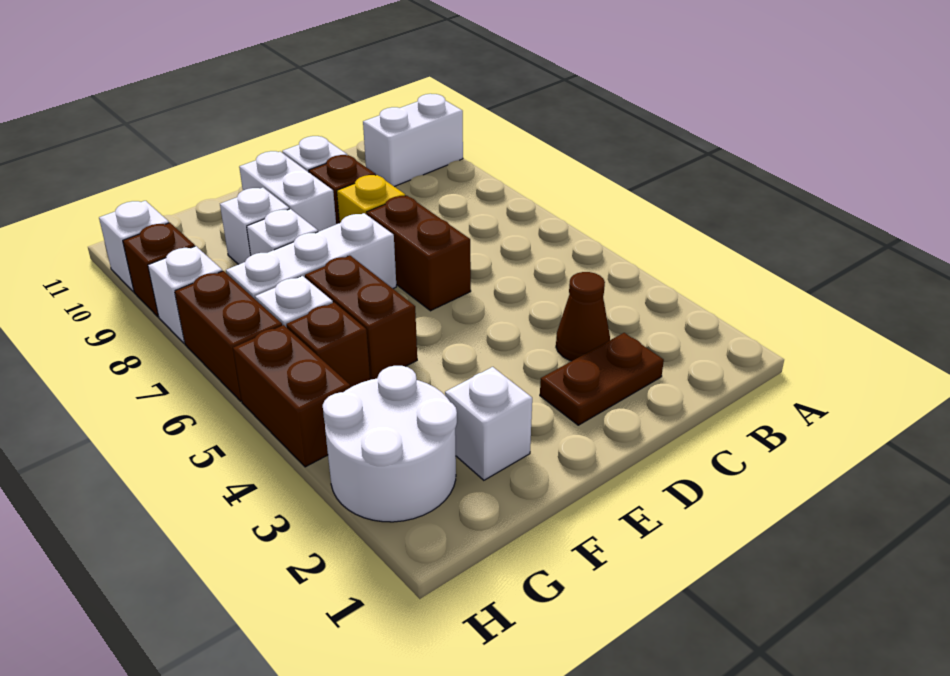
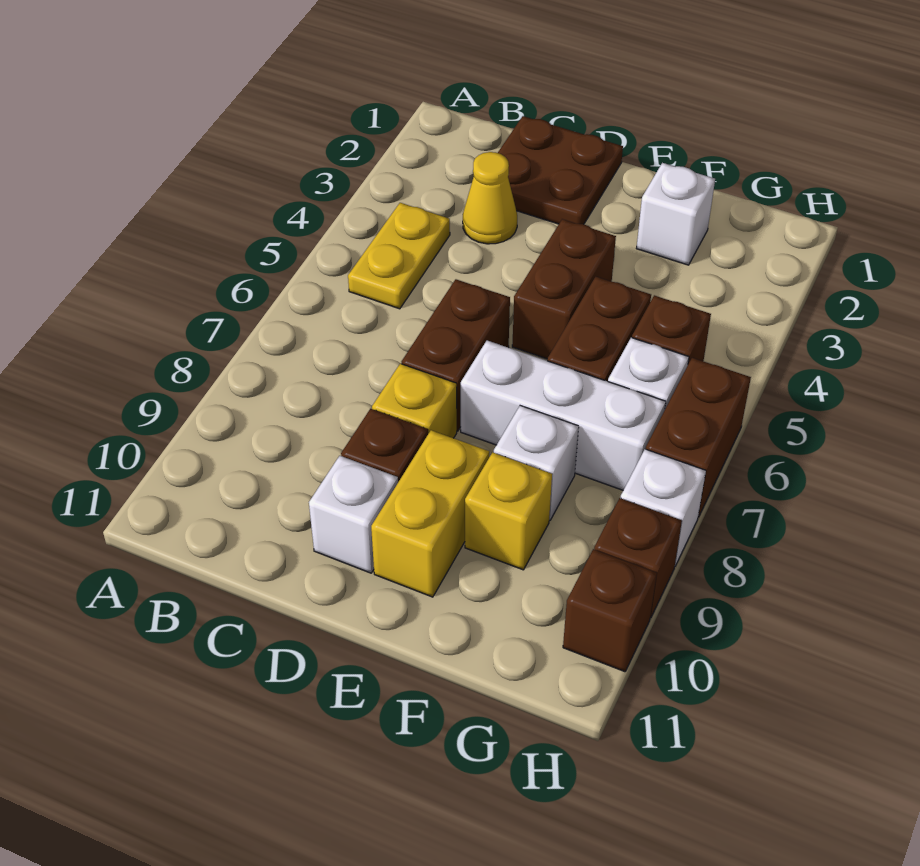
white brick A10:B10 level 1 -> none
none -> yellow plate B4:B5 level 1
brown plate C2:D2 level 1 -> brown plate C1:D2 level 1
brown cone C3 level 1 -> yellow cone C3 level 1
white brick E9:E10 level 1 -> yellow brick E9:E10 level 1
white brick F9 level 1 -> yellow brick F9 level 1
white round brick G2:H3 level 1 -> none
brown brick H4:H5 level 1 -> brown brick E4:E5 level 1
white brick H10 level 1 -> brown brick H10 level 1

